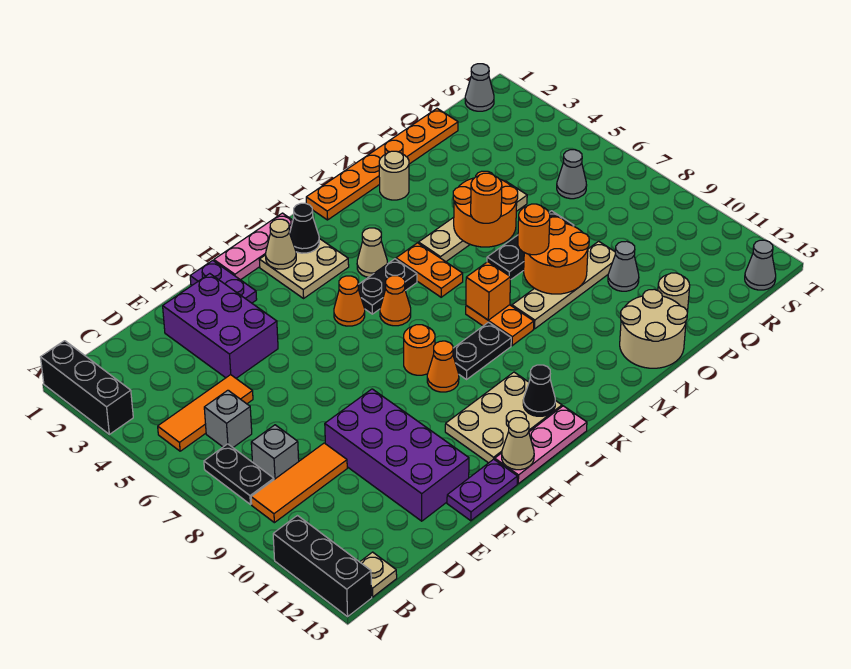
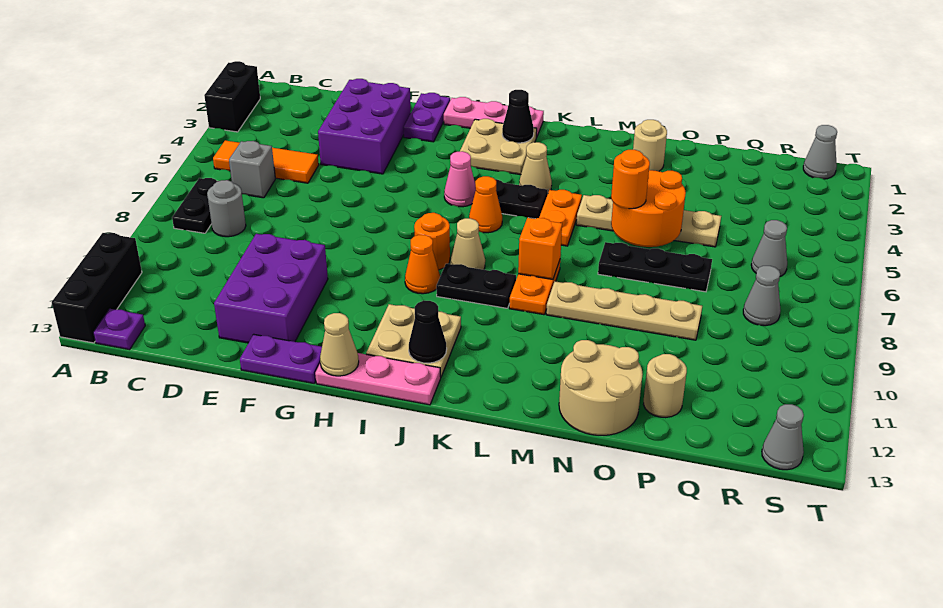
black brick A1:A3 level 1 -> black brick A2:A3 level 1
orange tile B9:D9 level 1 -> none
tan plate B13 level 1 -> purple plate B13 level 1
grey brick C8 level 1 -> grey round brick C8 level 1
purple brick E9:F12 level 1 -> purple brick E10:F12 level 1
tan plate H11:J12 level 1 -> tan plate I11:J12 level 1
tan cone I2 level 2 -> tan cone J8 level 1
orange cone I5 level 1 -> pink cone I5 level 1
orange plate L1:Q1 level 1 -> none
orange round brick N8:O9 level 2 -> none
orange round brick N8 level 3 -> none
grey cone P10 level 1 -> grey cone R8 level 1

